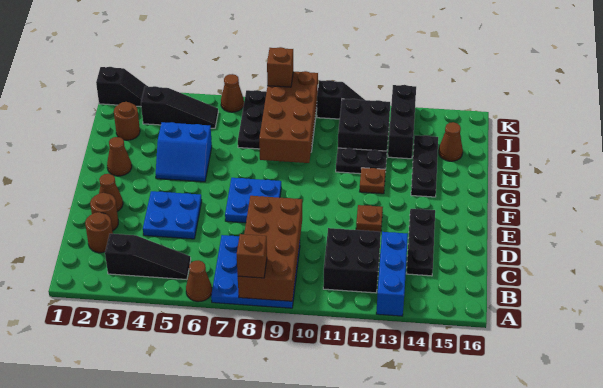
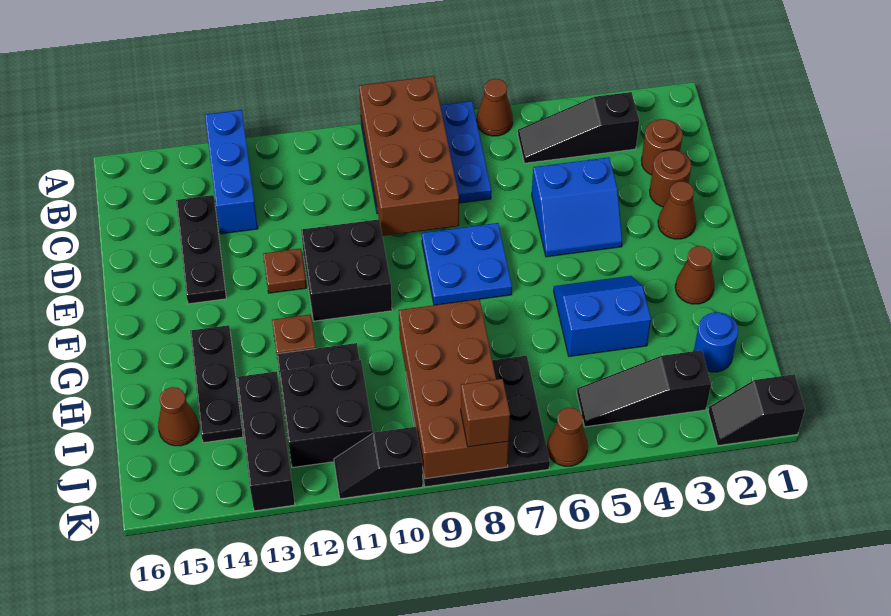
brown brick A8 level 3 -> none
black brick B11:C12 level 1 -> black brick E10:F11 level 1
blue plate D4:E5 level 1 -> blue slope D4:E5 level 1 top D
brown round brick I2 level 1 -> blue round brick I2 level 1

